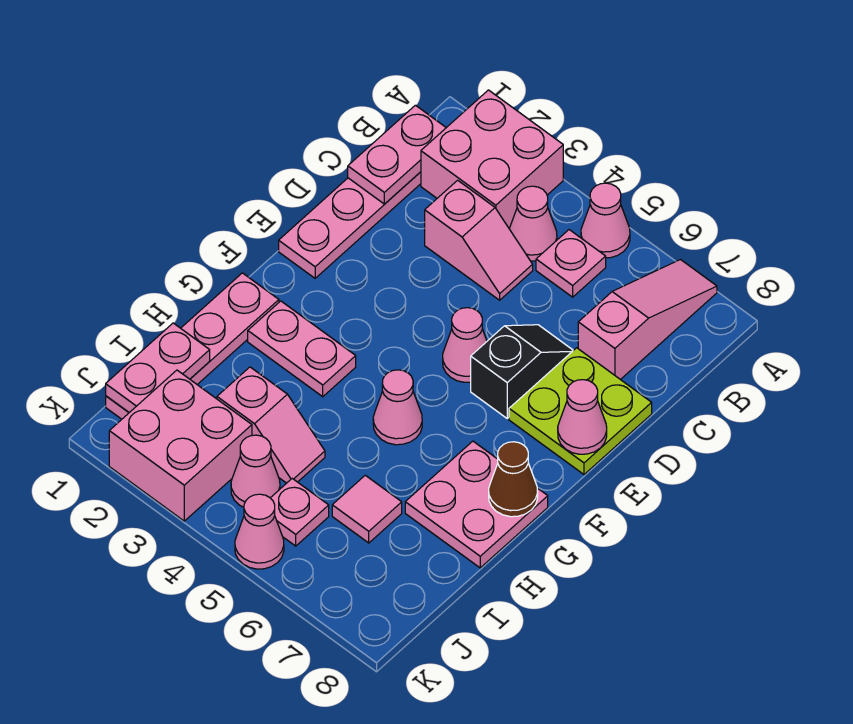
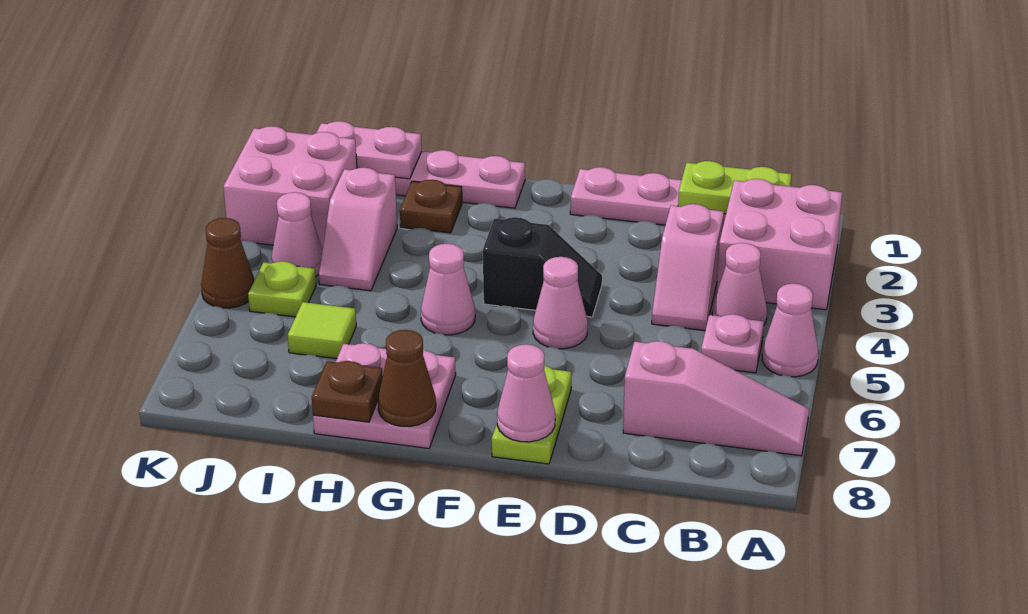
pink plate B1:C1 level 2 -> lime plate B1:C1 level 2
black slope D6:E6 level 1 top E -> black slope E4:F4 level 1 top F
lime plate D7:E8 level 1 -> lime plate E7:E8 level 1
pink plate G2:G3 level 1 -> none
none -> brown plate H2 level 1
none -> brown plate H8 level 2
pink tile I6 level 1 -> lime tile I6 level 1
pink plate J5 level 1 -> lime plate J5 level 1
pink cone K5 level 1 -> brown cone K5 level 1

